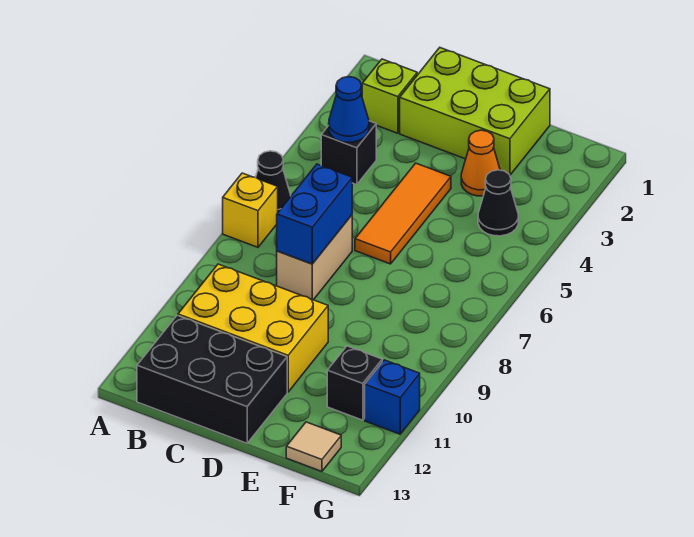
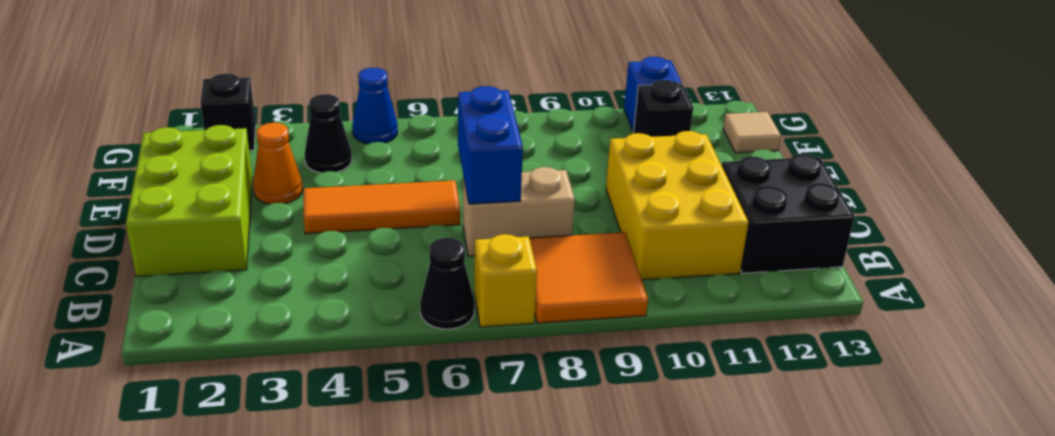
none -> orange tile A8:B9 level 1
lime brick B2 level 1 -> none
black brick B4 level 1 -> black brick G2 level 1
blue cone B4 level 2 -> blue cone G5 level 1
black brick B12:D13 level 1 -> black brick B12:C13 level 1
blue brick C7:C8 level 2 -> blue brick C7:D7 level 2

